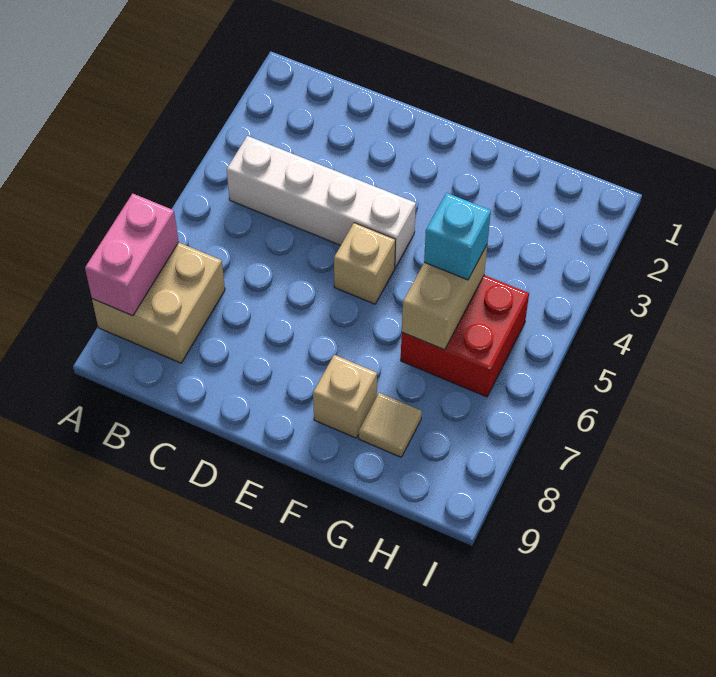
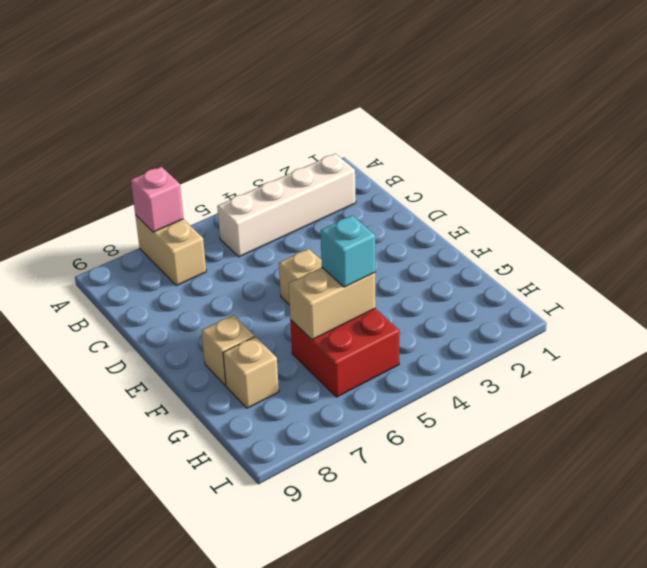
tan brick A7:B8 level 1 -> tan brick A7:B7 level 1
pink brick A7:A8 level 2 -> pink brick A7 level 2
white brick B4:E4 level 1 -> white brick B2:B5 level 1
tan tile G8 level 1 -> tan brick G8 level 1

